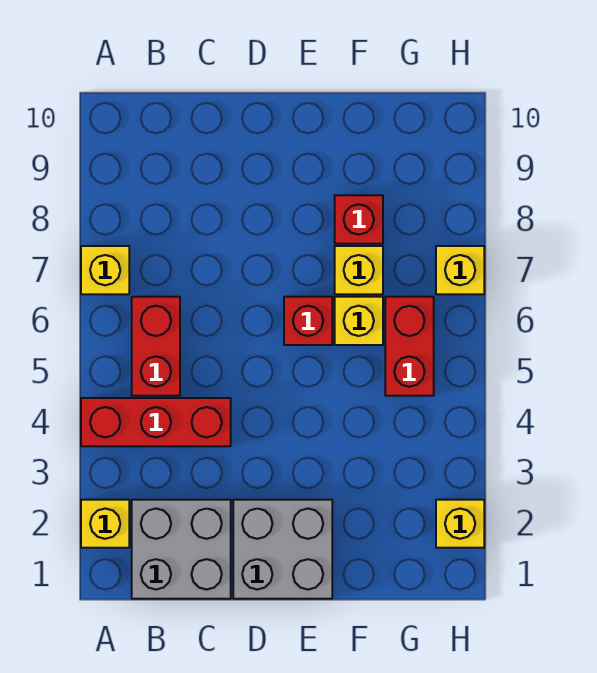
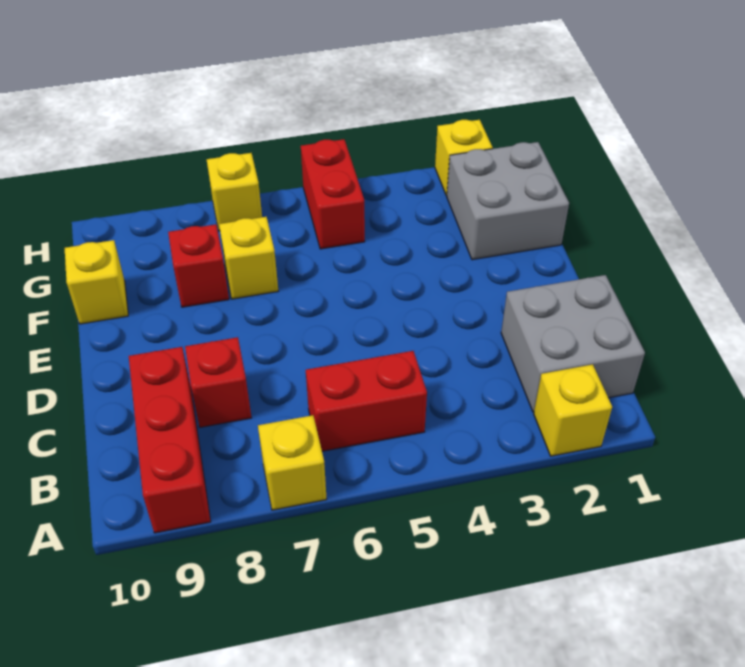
red brick A4:C4 level 1 -> red brick A9:C9 level 1
grey brick D1:E2 level 1 -> grey brick F1:G2 level 1
red brick E6 level 1 -> red brick C8 level 1
yellow brick F6 level 1 -> yellow brick F10 level 1
red brick G5:G6 level 1 -> red brick G5:H5 level 1

